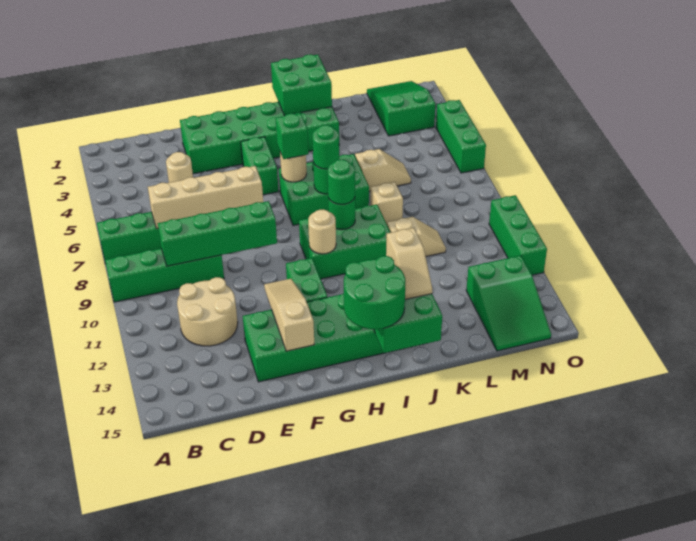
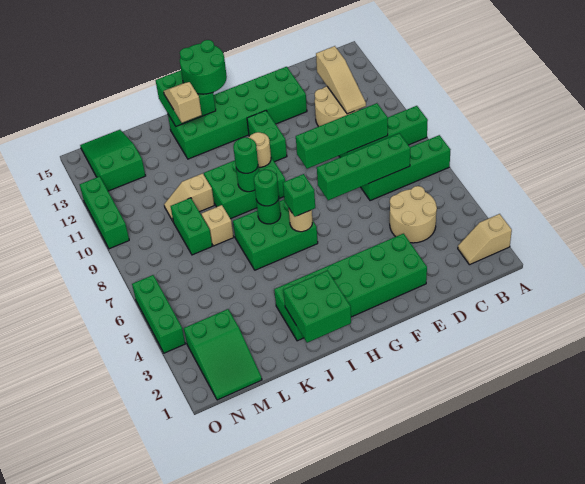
tan brick C7:F7 level 2 -> green brick C7:F7 level 2
tan round brick D4 level 1 -> tan round brick C4:D5 level 1
tan slope F12:F14 level 2 top 14 -> tan slope C11:C13 level 2 top 13
green brick G4:G5 level 1 -> green brick L8:L9 level 1
tan slope K6:L6 level 1 top K -> tan slope A2:B2 level 1 top A

